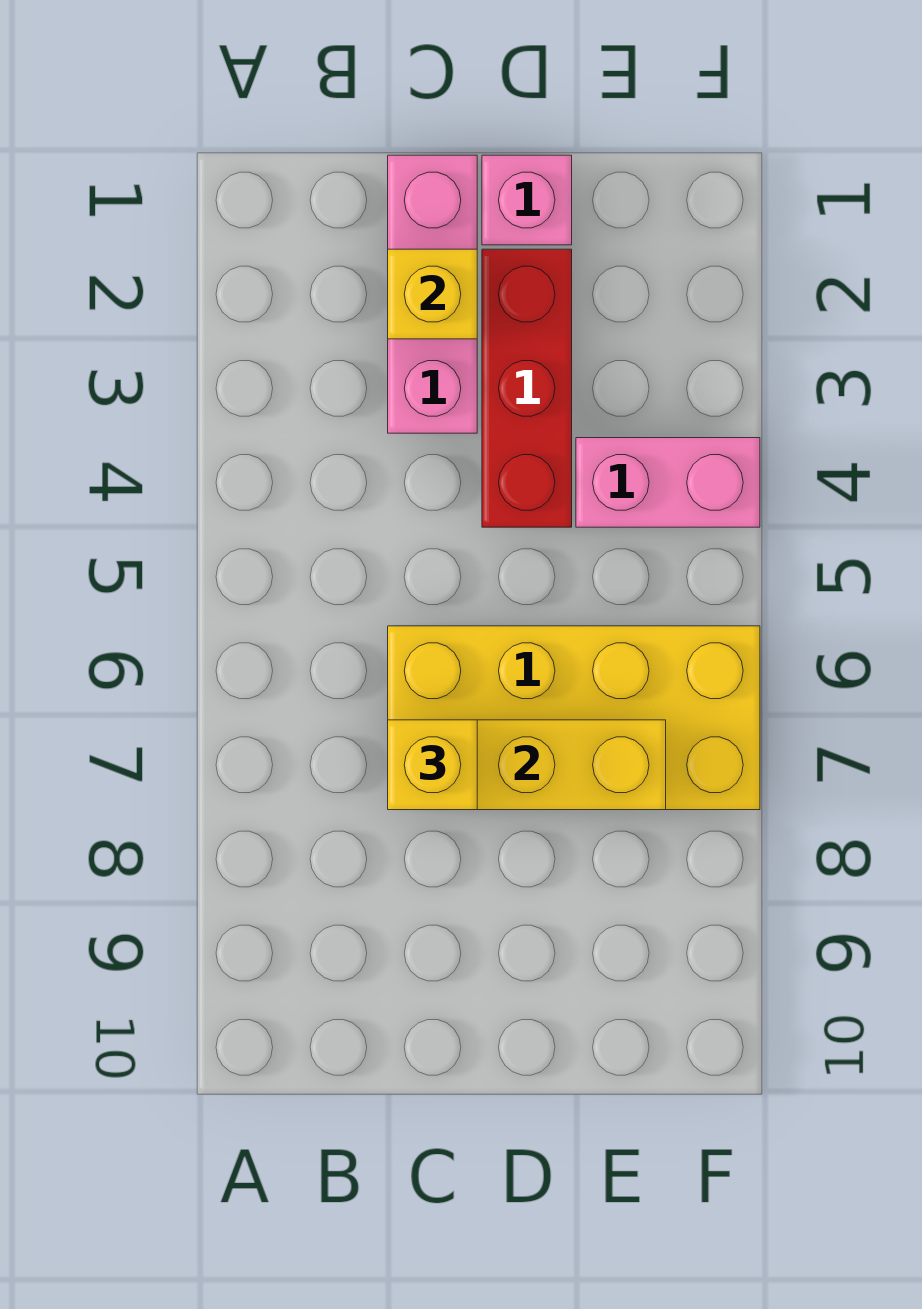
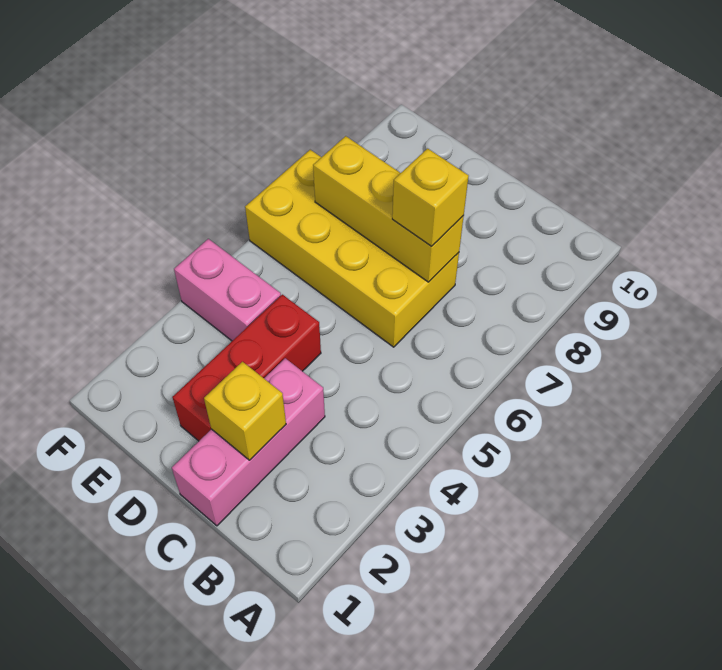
pink brick D1 level 1 -> none

